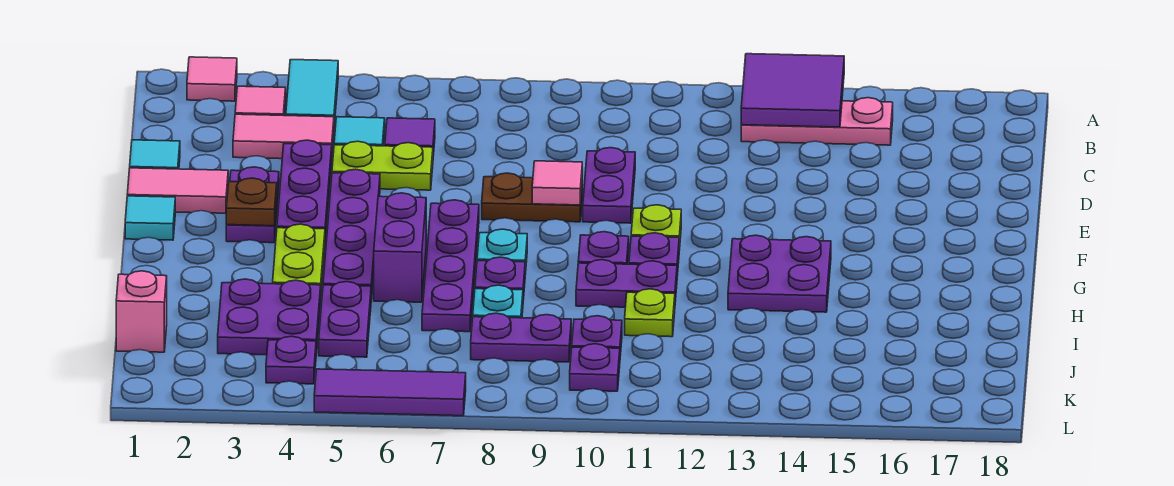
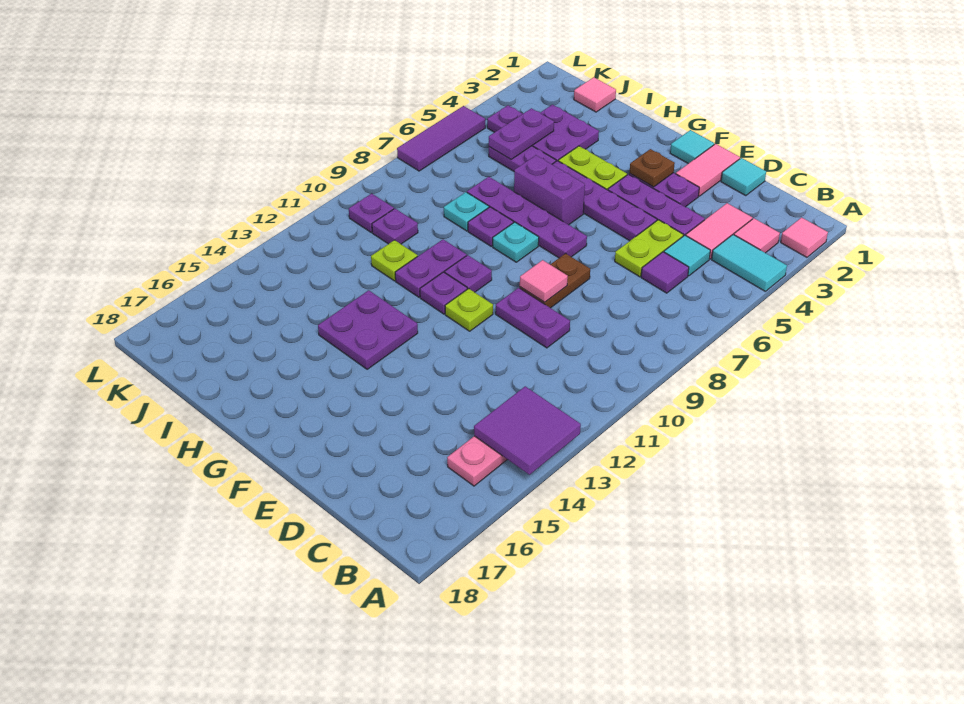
pink brick J1 level 1 -> pink tile J1 level 1
purple plate J8:J9 level 1 -> purple plate J4:J5 level 2

